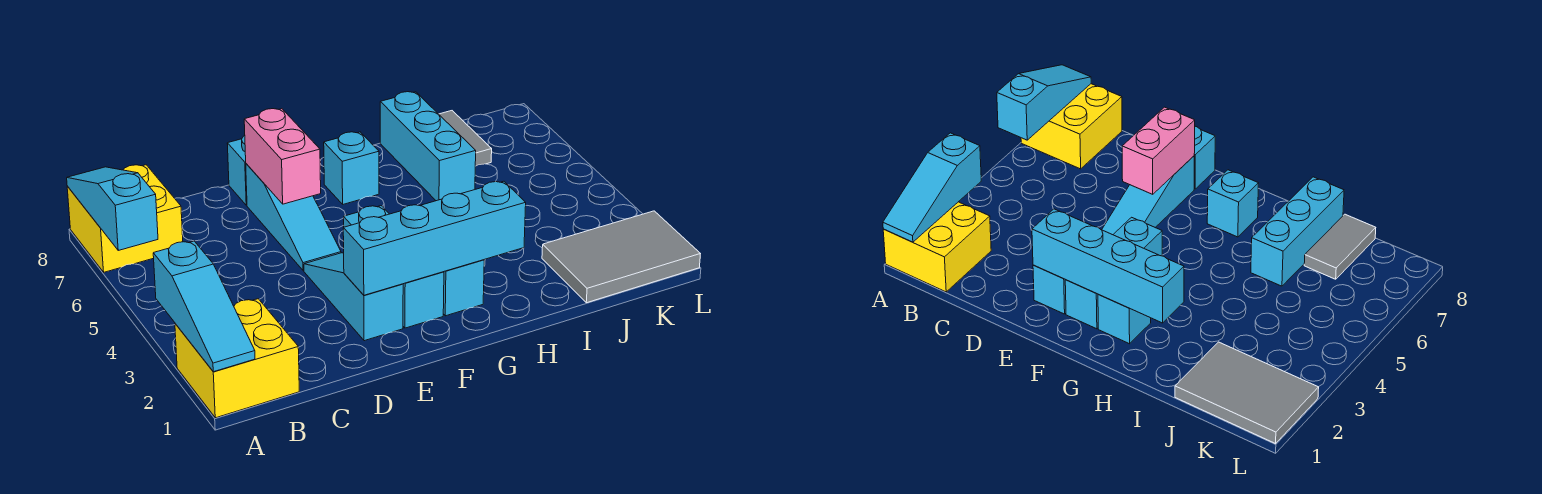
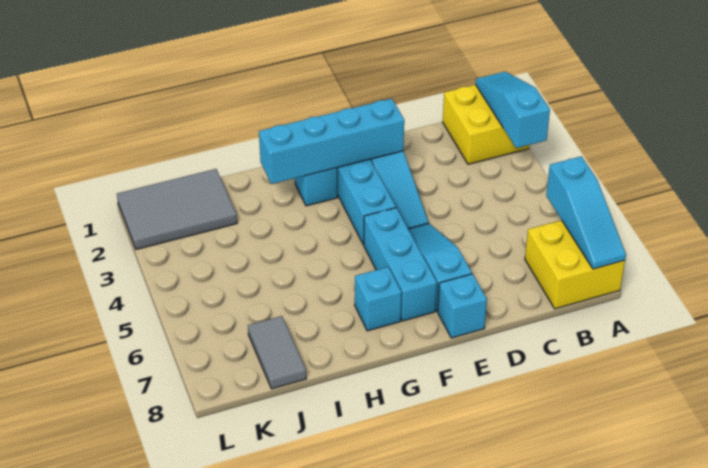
pink brick E6:E7 level 2 -> none
cyan brick I6:I8 level 1 -> cyan brick F5:F7 level 1

